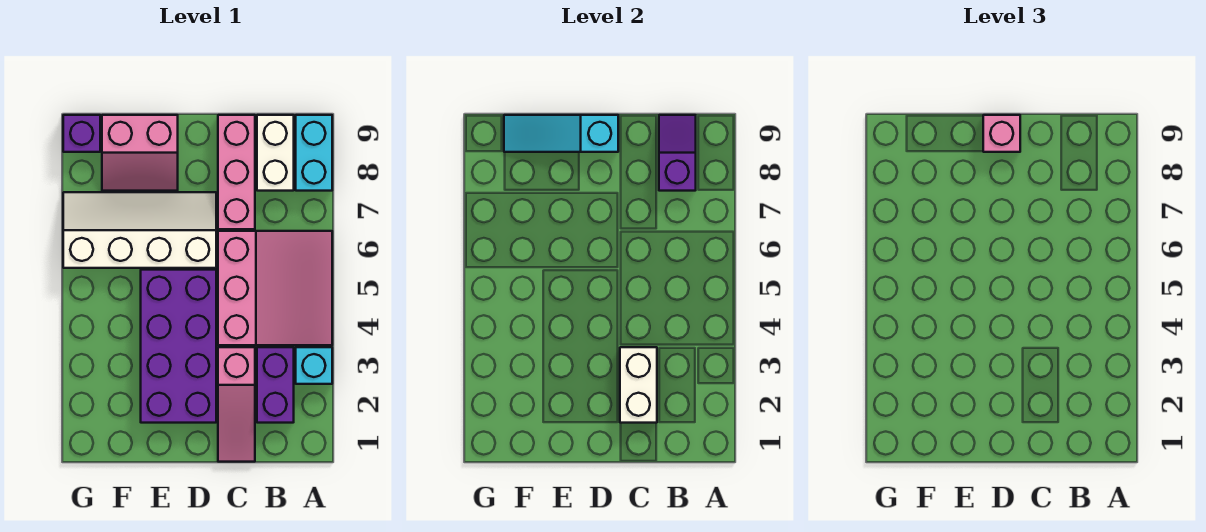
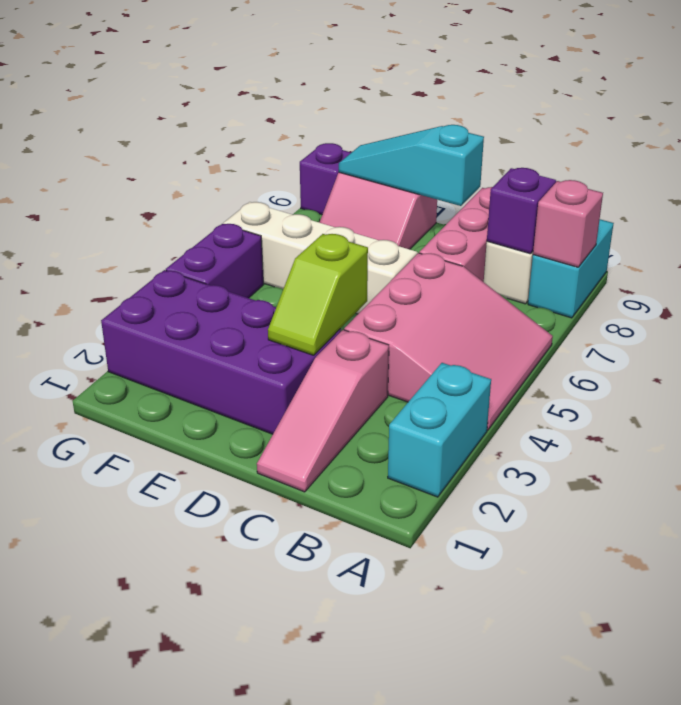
cyan brick A3 level 1 -> cyan brick A2:A3 level 1
purple brick B2:B3 level 1 -> purple brick G4:G5 level 1
white brick C2:C3 level 2 -> none
purple brick D2:E5 level 1 -> purple brick D2:G3 level 1
none -> lime slope D3:D4 level 2 top 4
pink brick D9 level 3 -> pink brick A8 level 2

